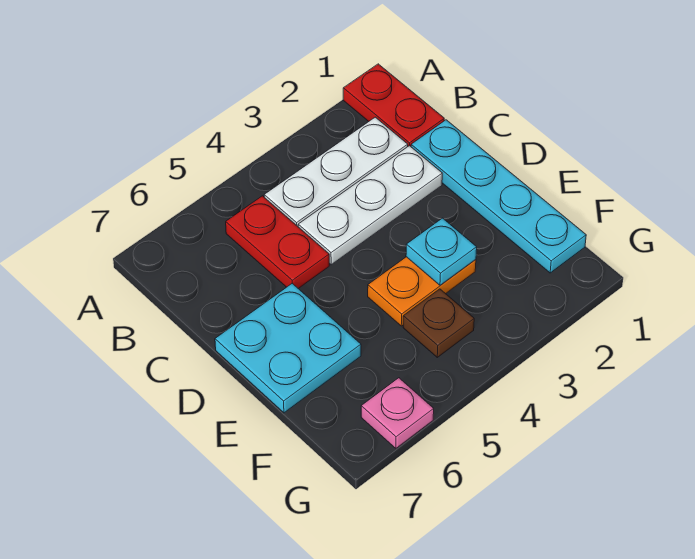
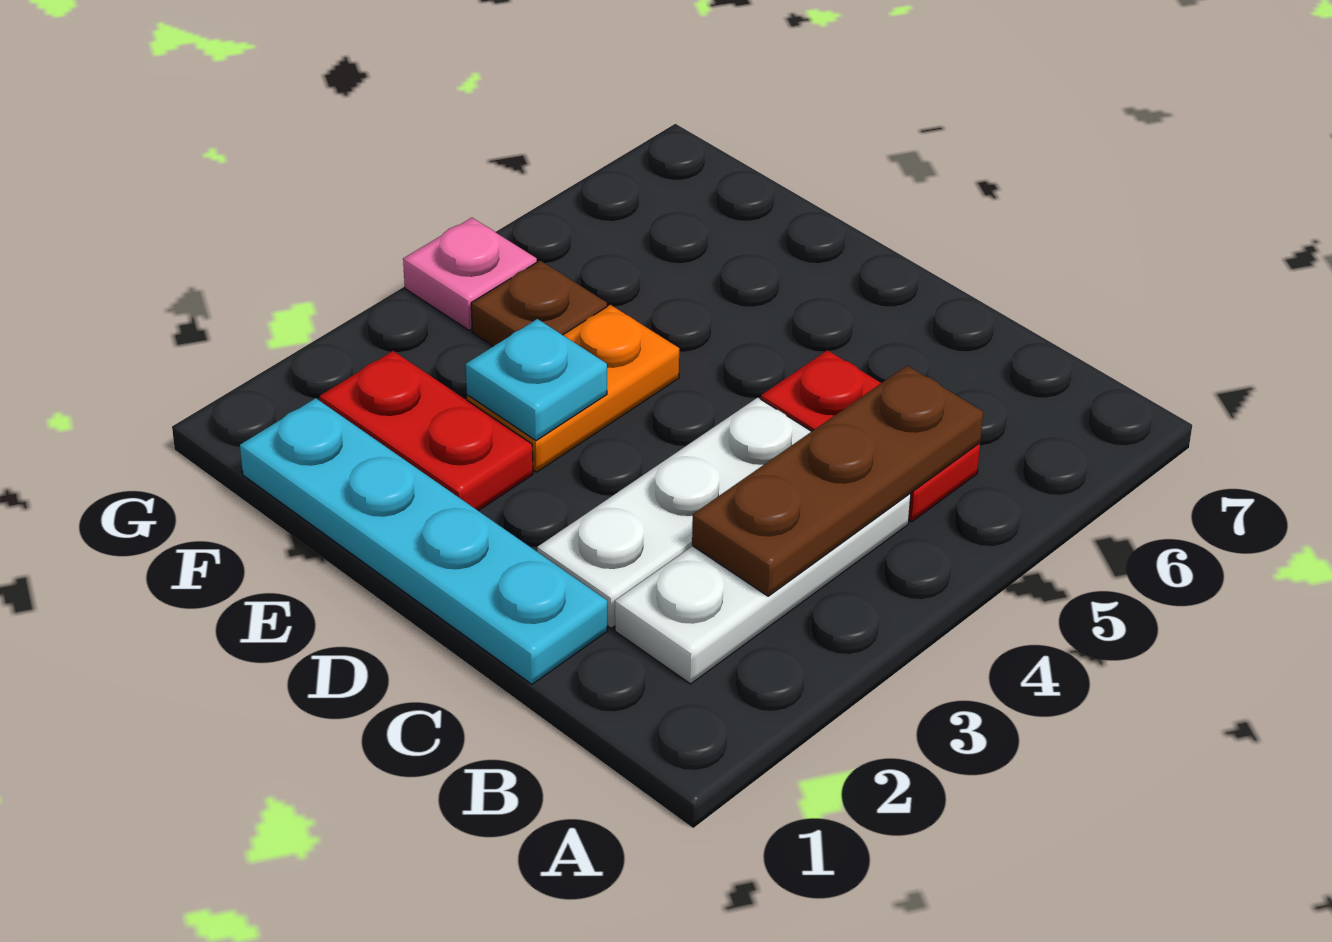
red plate A1:B1 level 1 -> red plate E2:F2 level 1
none -> brown plate B3:B5 level 2
cyan plate D6:E7 level 1 -> none
pink plate G6 level 1 -> pink plate G4 level 1

